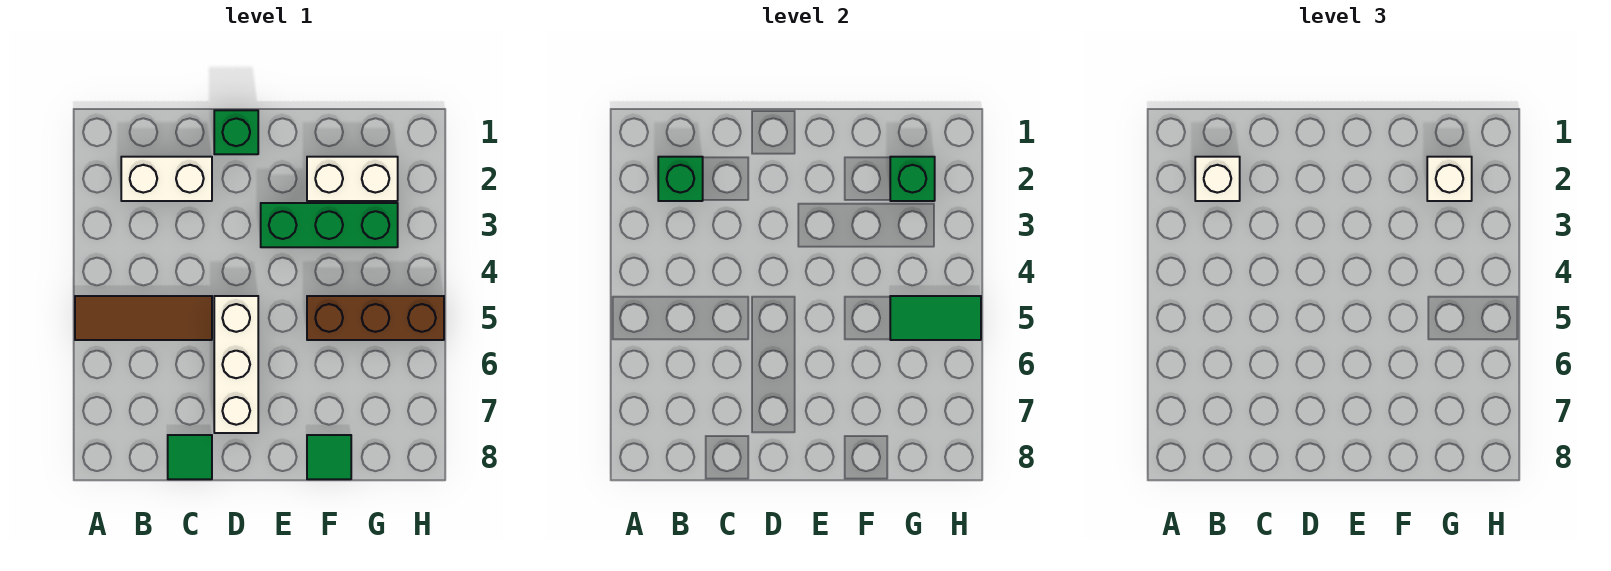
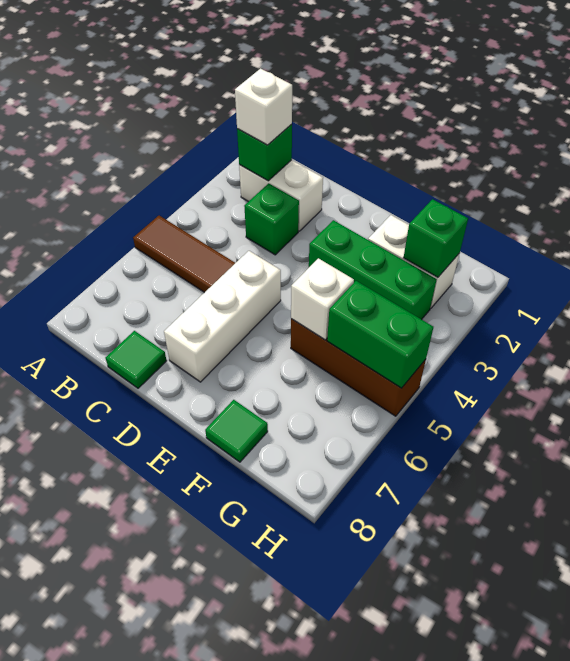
green brick D1 level 1 -> green brick C3 level 1
white brick G2 level 3 -> white brick F5 level 2
green tile G5:H5 level 2 -> green brick G5:H5 level 2

